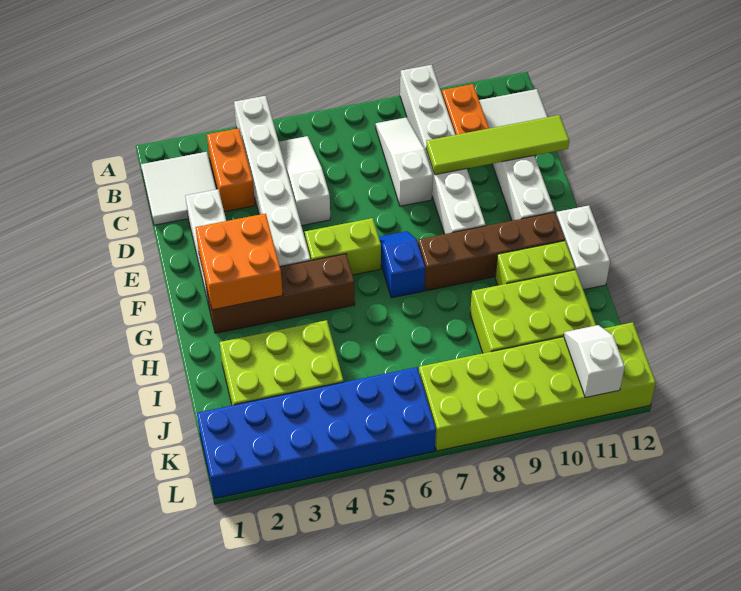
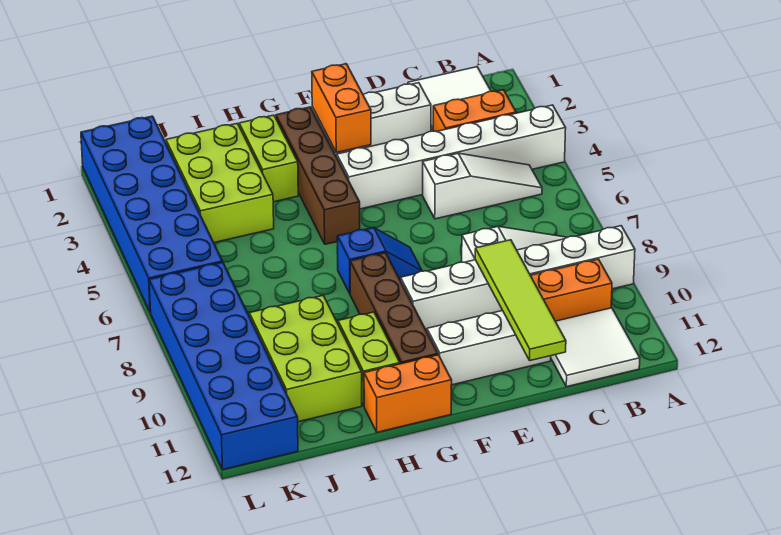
orange brick F2:G3 level 2 -> orange brick F2:F3 level 2
lime brick F5:F6 level 1 -> lime brick H2:H3 level 1
white brick G12:H12 level 1 -> orange brick G12:H12 level 1
lime brick K7:L12 level 1 -> blue brick K7:L12 level 1
white slope K11:L11 level 2 top L -> none

